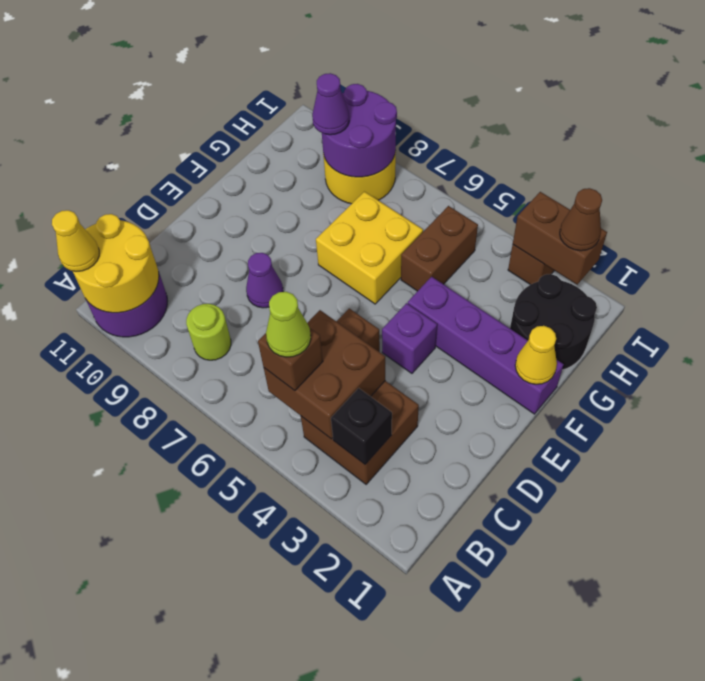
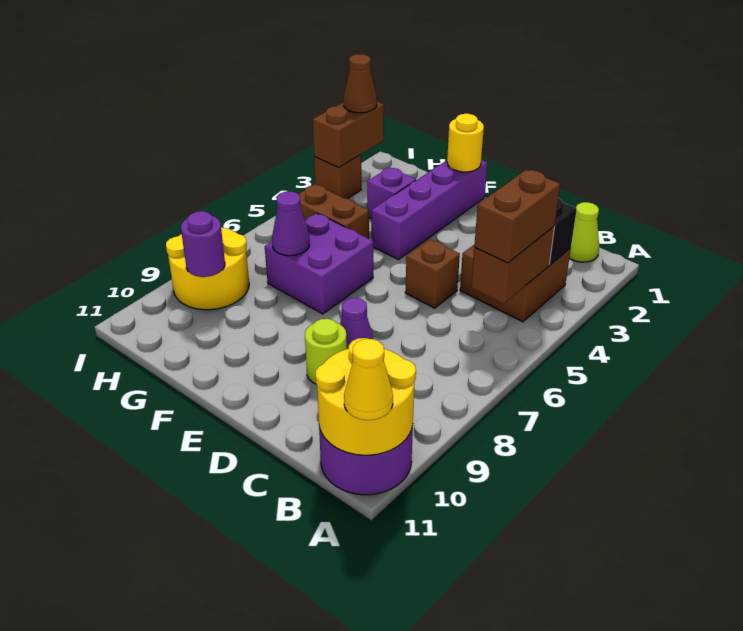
brown brick B4:C5 level 2 -> brown brick B4:B5 level 2
brown brick B5 level 3 -> brown brick B4:B5 level 3
lime cone B5 level 4 -> lime cone B1 level 1
lime round brick B8 level 1 -> lime round brick D9 level 1
purple brick E4 level 1 -> purple brick G3 level 1
yellow cone F1 level 2 -> yellow round brick F1 level 2
yellow brick F6:G7 level 1 -> purple brick F6:G7 level 1
black round brick G1:H2 level 1 -> none
purple round brick H8:I9 level 2 -> purple round brick H9 level 2
purple cone H9 level 3 -> purple cone G7 level 2

